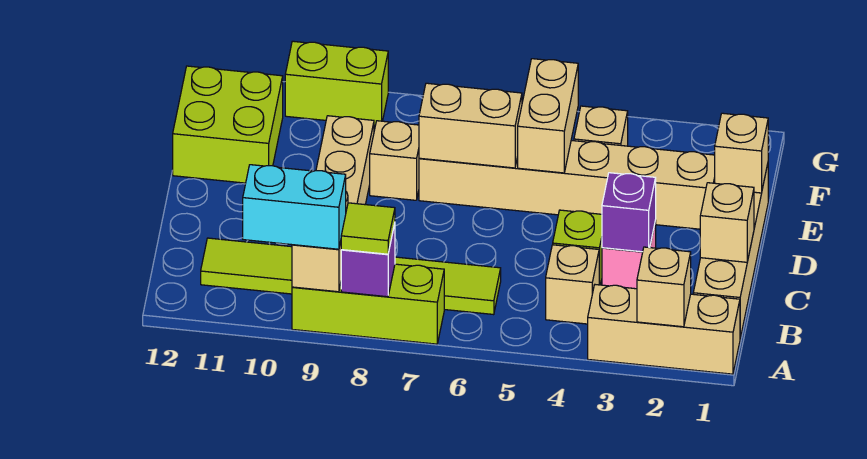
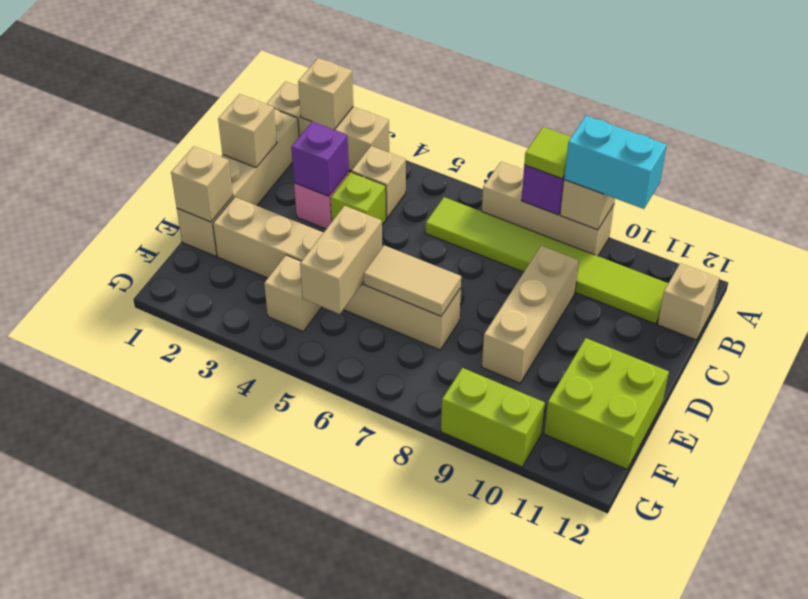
lime brick A7:A9 level 1 -> tan brick A7:A9 level 1
tan brick E6:E7 level 2 -> tan tile E6:E7 level 2
tan brick E8 level 1 -> tan brick B12 level 1

